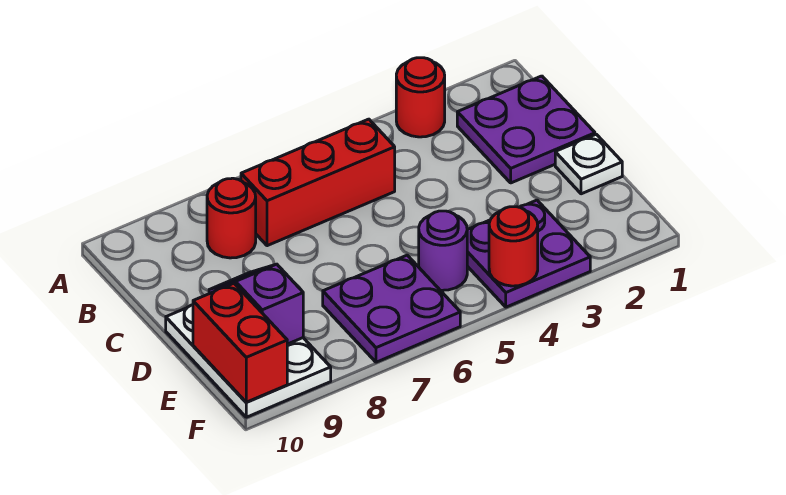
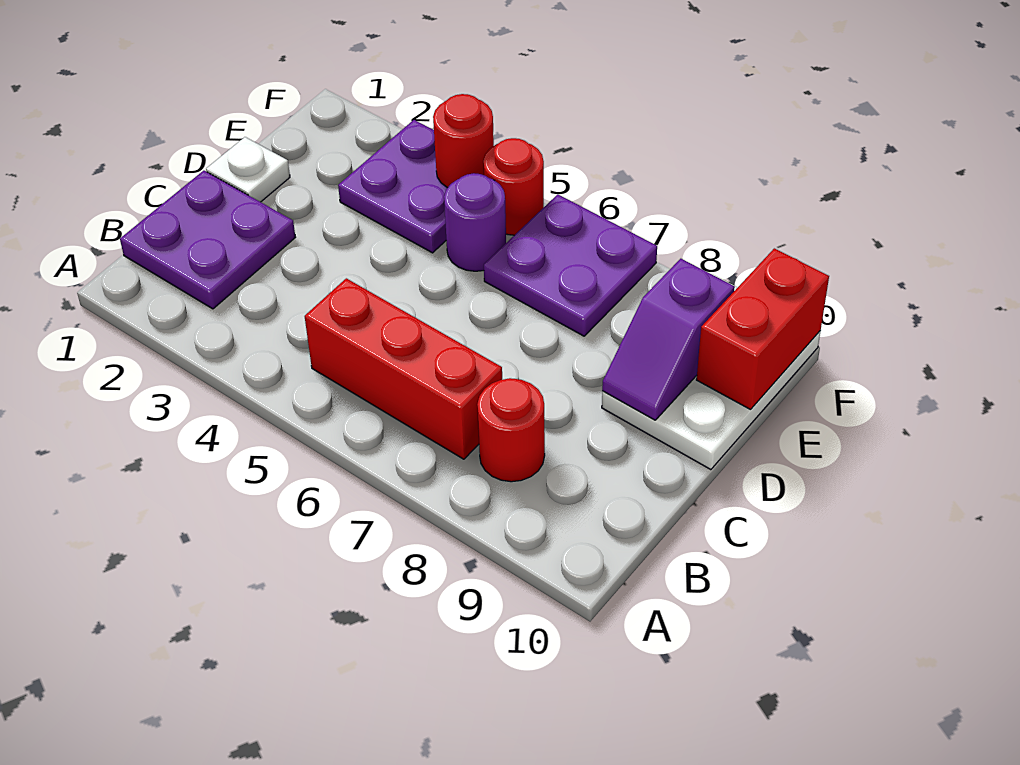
red round brick A3 level 1 -> red round brick F5 level 1

